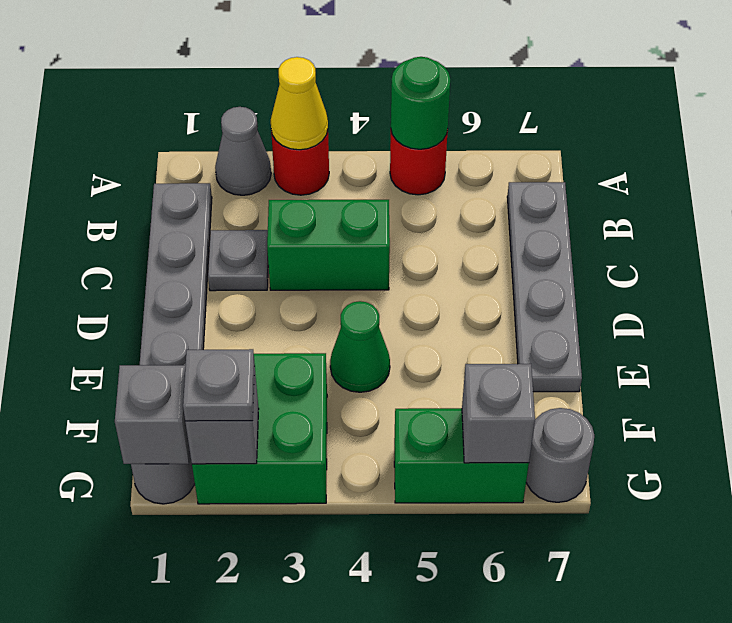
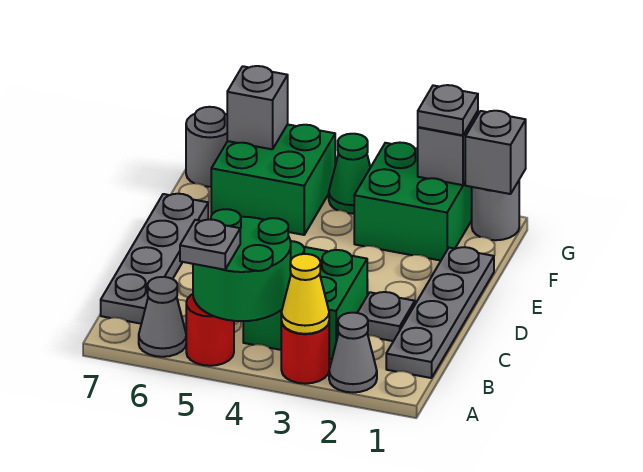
green round brick A5 level 2 -> green round brick A4:B5 level 2
none -> grey plate A5 level 3
none -> grey cone A6 level 1
green brick C3:C4 level 1 -> green brick B3:C4 level 1
green cone E4 level 1 -> green cone G4 level 1
green brick G5:G6 level 1 -> green brick F5:G6 level 1

